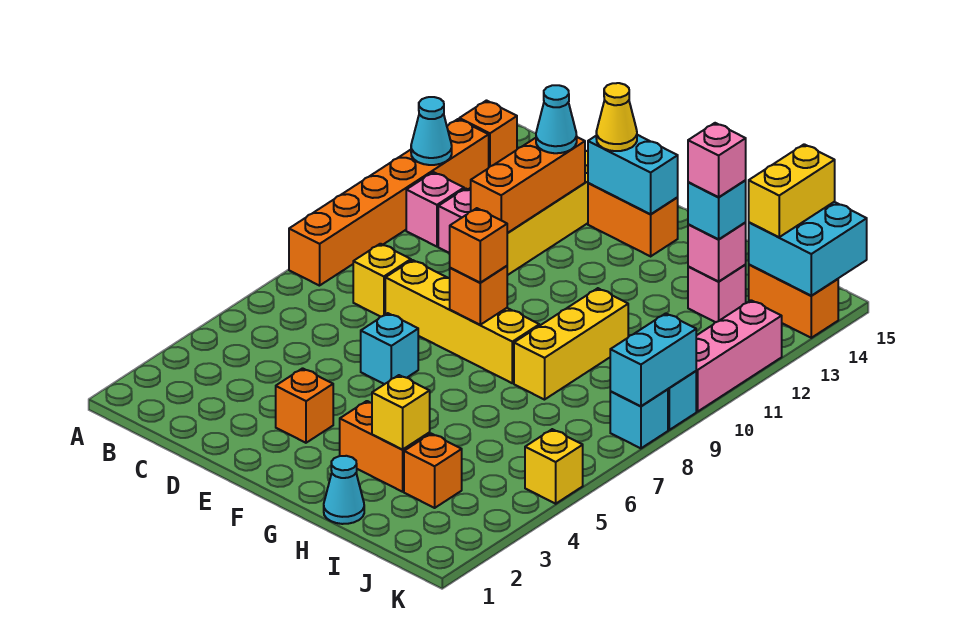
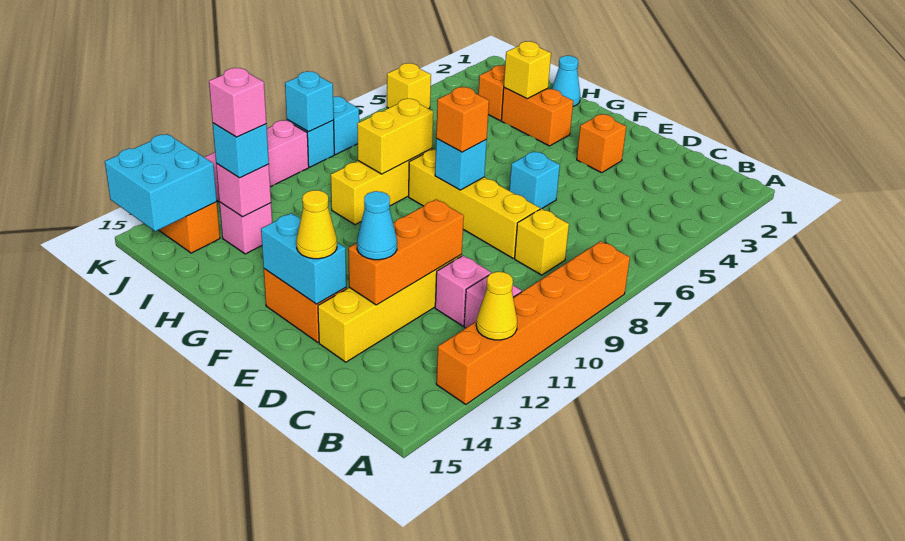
cyan cone A12 level 2 -> yellow cone A12 level 2
orange brick A14 level 1 -> none
orange brick F8 level 2 -> cyan brick F8 level 2
yellow brick J14:J15 level 3 -> yellow brick H8:H9 level 2
cyan brick K8:K9 level 2 -> cyan brick K9 level 2

